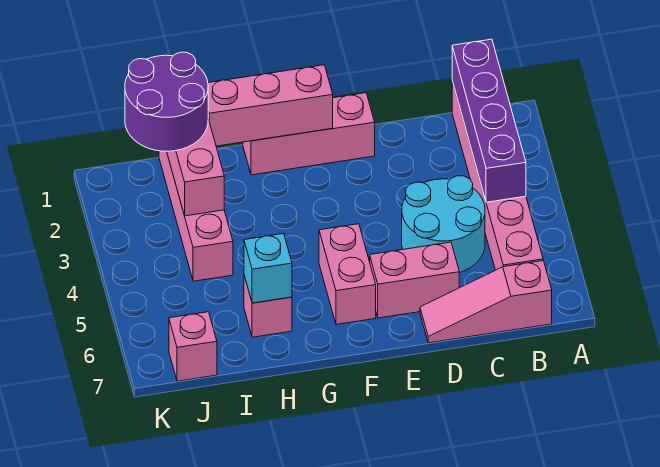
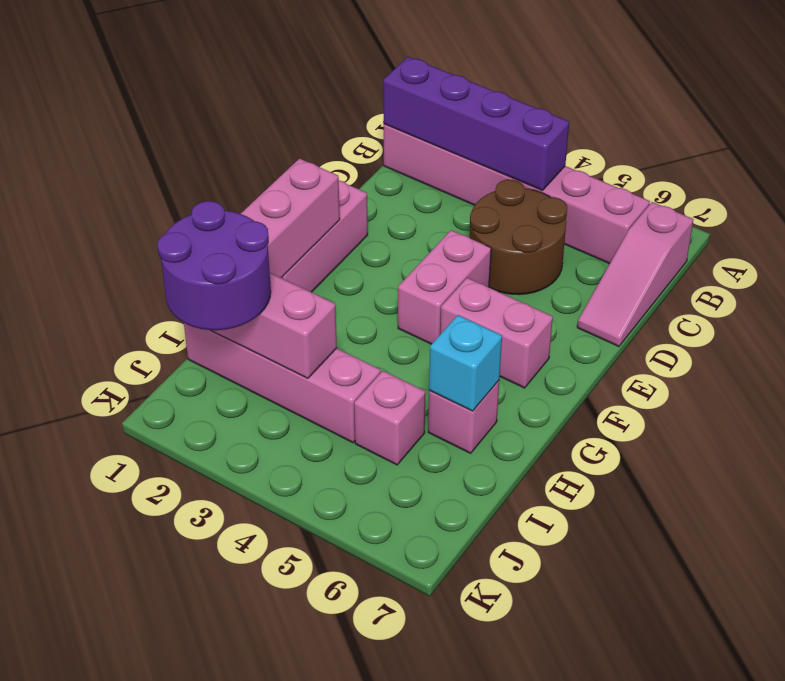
cyan round brick C4:D5 level 1 -> brown round brick C4:D5 level 1
pink brick D6:E6 level 1 -> pink brick E4:F4 level 1
pink brick J7 level 1 -> pink brick I5 level 1

